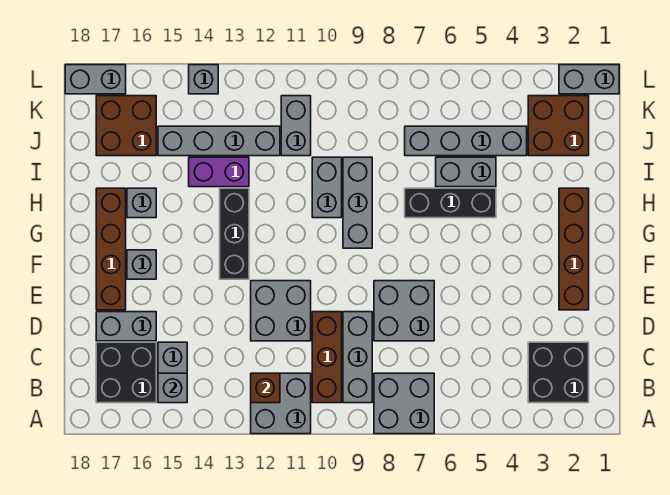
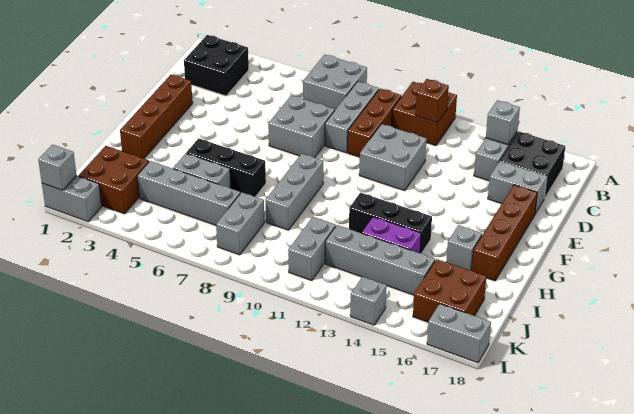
grey brick A11:B12 level 1 -> brown brick A11:B12 level 1
black brick F13:H13 level 1 -> black brick H12:H14 level 1
grey brick F16 level 1 -> grey brick L1 level 2
grey brick H10:I10 level 1 -> grey brick J8:K8 level 1

